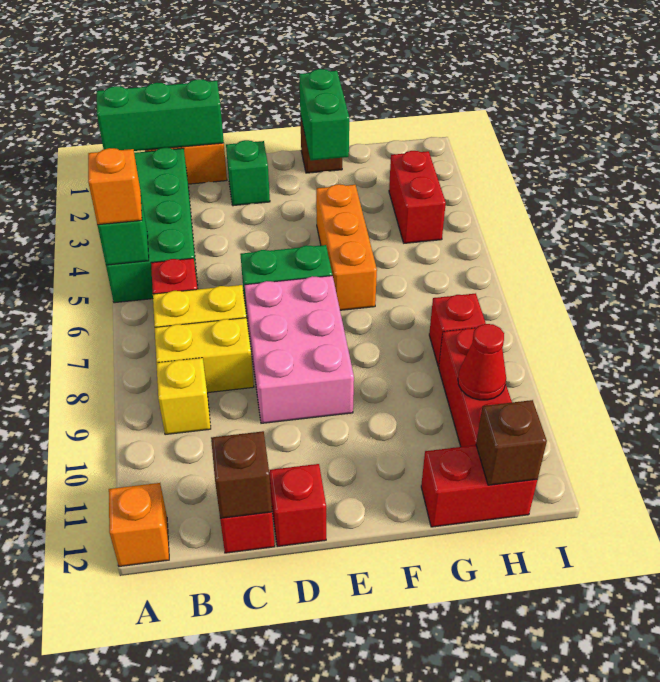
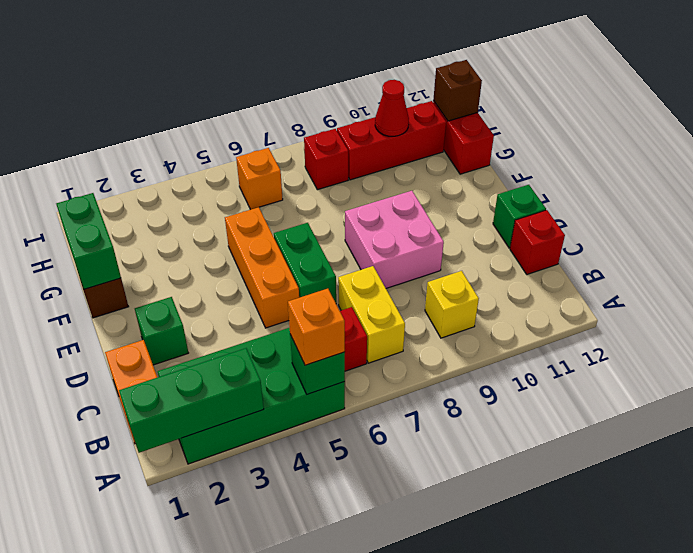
green brick A1:C1 level 2 -> green brick A1:A3 level 2
orange brick A12 level 1 -> orange brick H6 level 1
yellow brick B8:C8 level 1 -> none
brown brick C12 level 2 -> none
pink brick D7:E9 level 1 -> pink brick D8:E9 level 1
red brick D12 level 1 -> green brick D12 level 1
green brick F1:F2 level 2 -> green brick F1:G1 level 2
orange brick F4:F6 level 1 -> orange brick D5:F5 level 1
red brick H3:H4 level 1 -> none

